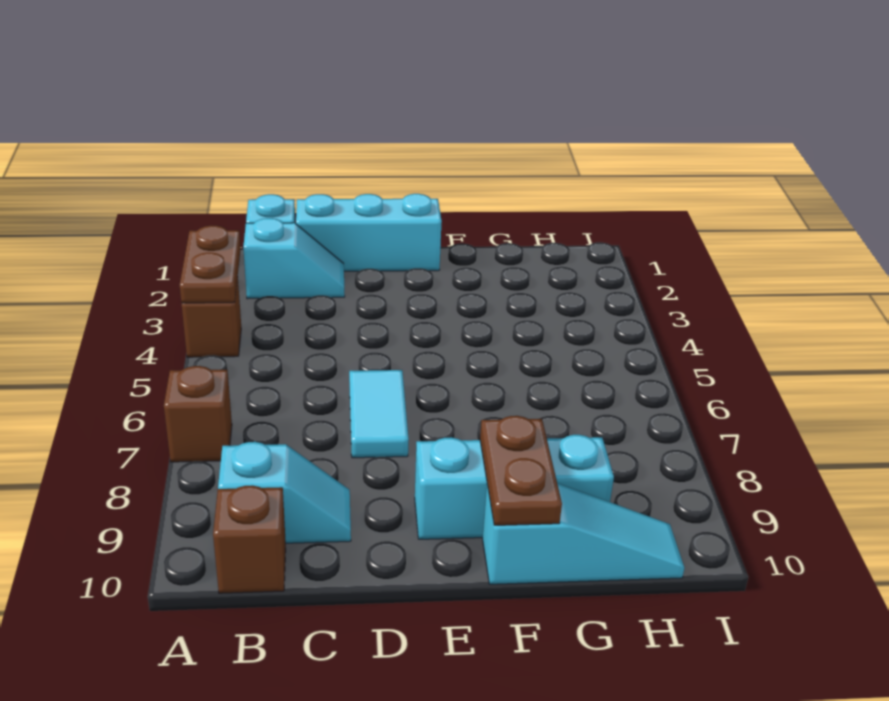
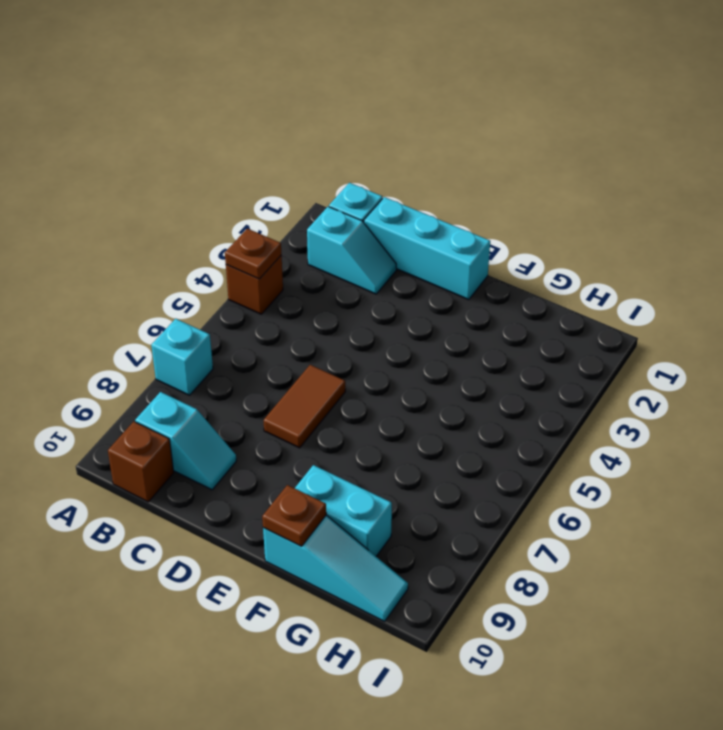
brown plate A3:A4 level 2 -> brown plate A4 level 2
brown brick A7 level 1 -> cyan brick A7 level 1
cyan tile D6:D7 level 1 -> brown tile D6:D7 level 1
cyan brick E9:G9 level 1 -> cyan brick F9:G9 level 1
brown plate F9:F10 level 2 -> brown plate F10 level 2

